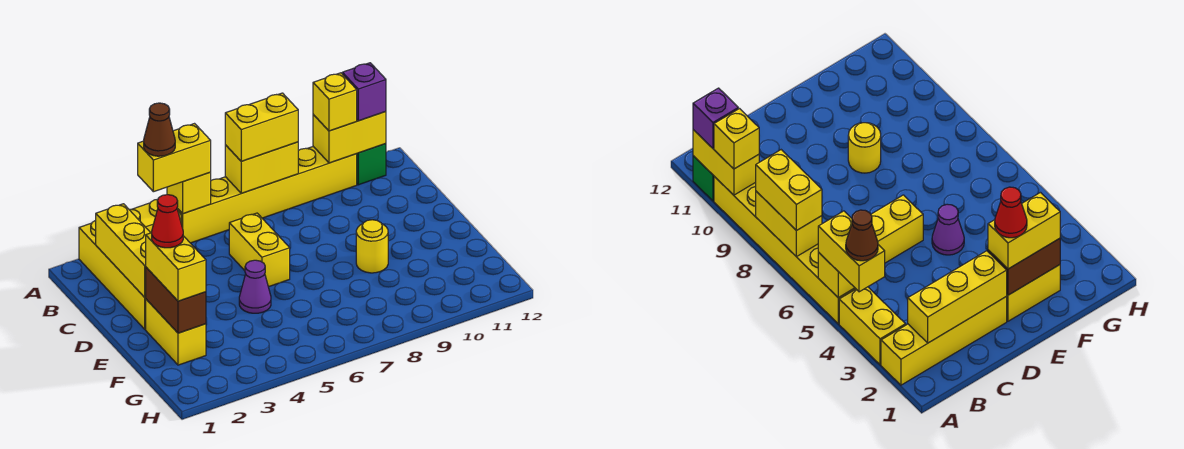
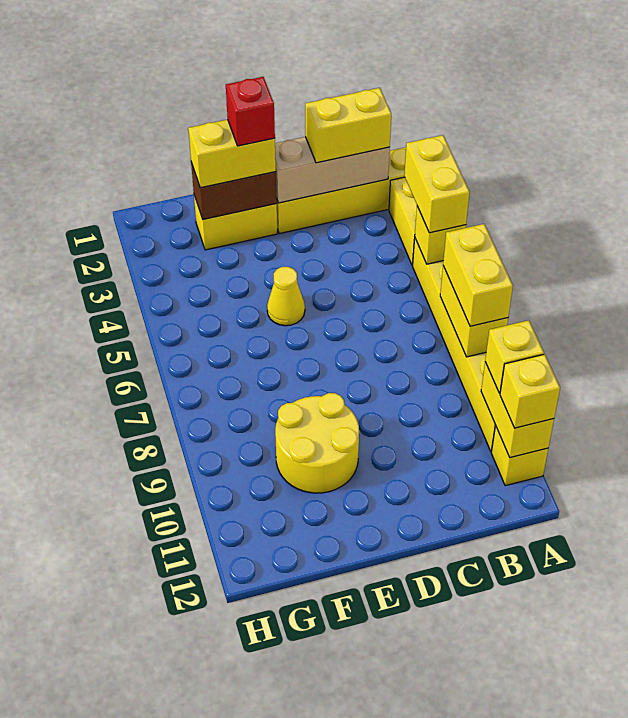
brown cone A4 level 4 -> none
green brick A11 level 1 -> yellow brick A11 level 1
purple brick A11 level 3 -> yellow brick A11 level 3
yellow brick B2:D2 level 2 -> tan brick B2:D2 level 2
yellow brick C6:D6 level 1 -> yellow brick B2:C2 level 3
red cone E2 level 4 -> red brick E2 level 4
purple cone E5 level 1 -> yellow cone E5 level 1
yellow round brick E9 level 1 -> yellow round brick E9:F10 level 1

